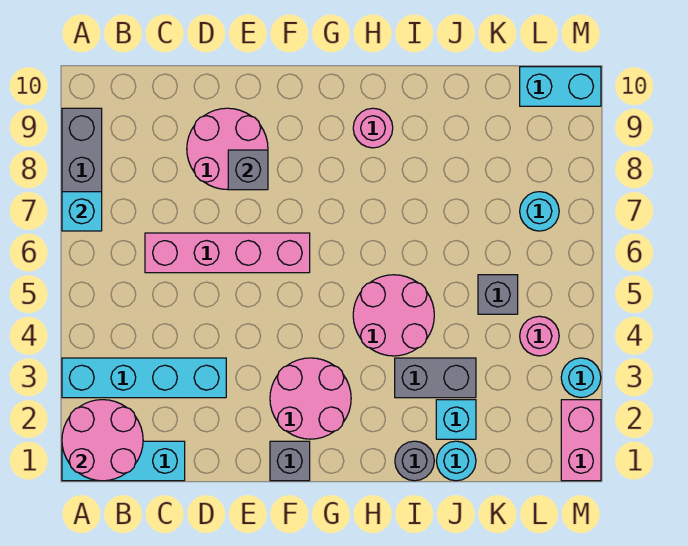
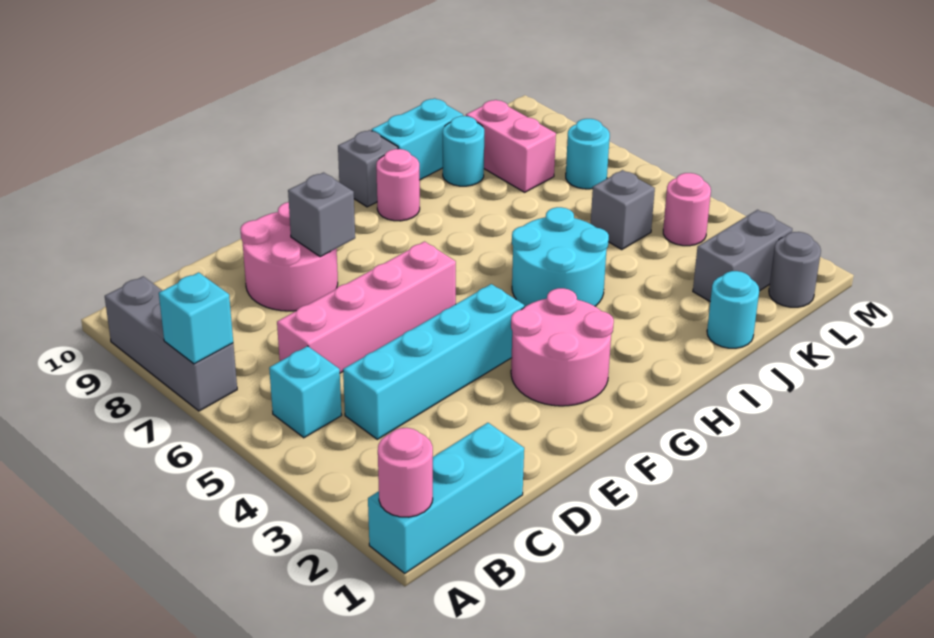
pink round brick A1:B2 level 2 -> pink round brick A1 level 2
cyan brick A3:D3 level 1 -> cyan brick C4:F4 level 1
grey brick F1 level 1 -> grey brick H10 level 1
pink round brick H4:I5 level 1 -> cyan round brick H4:I5 level 1
grey round brick I1 level 1 -> grey round brick L1 level 1
grey brick I3:J3 level 1 -> grey brick K2:L2 level 1
cyan brick J2 level 1 -> cyan brick B5 level 1
cyan brick L10:M10 level 1 -> cyan brick I10:J10 level 1
pink brick M1:M2 level 1 -> pink brick K8:K9 level 1
cyan round brick M3 level 1 -> cyan round brick J9 level 1

